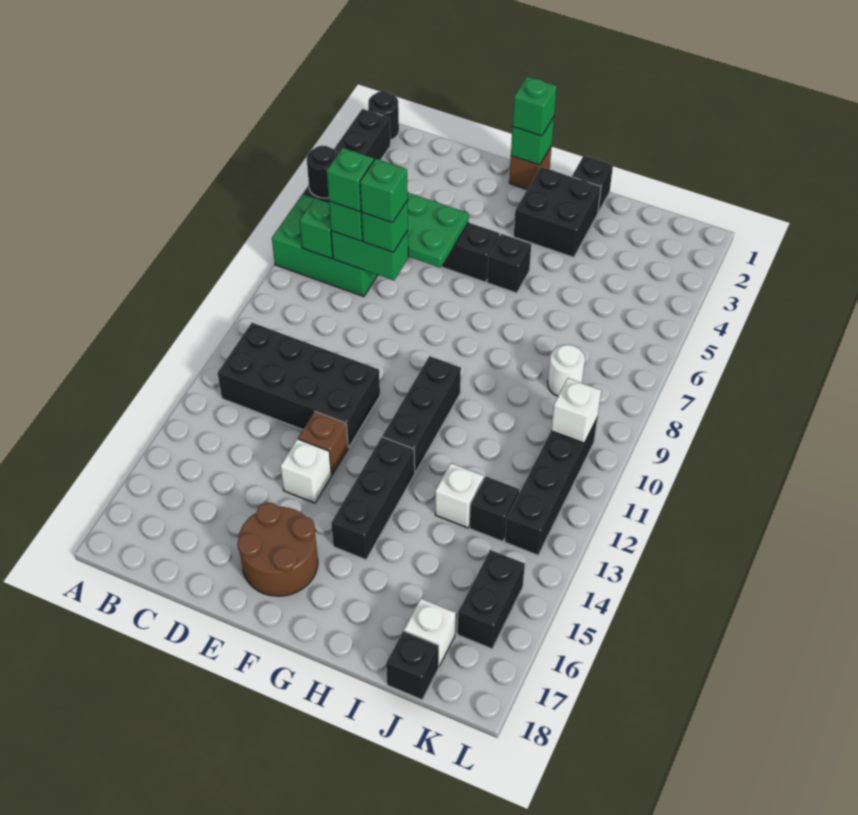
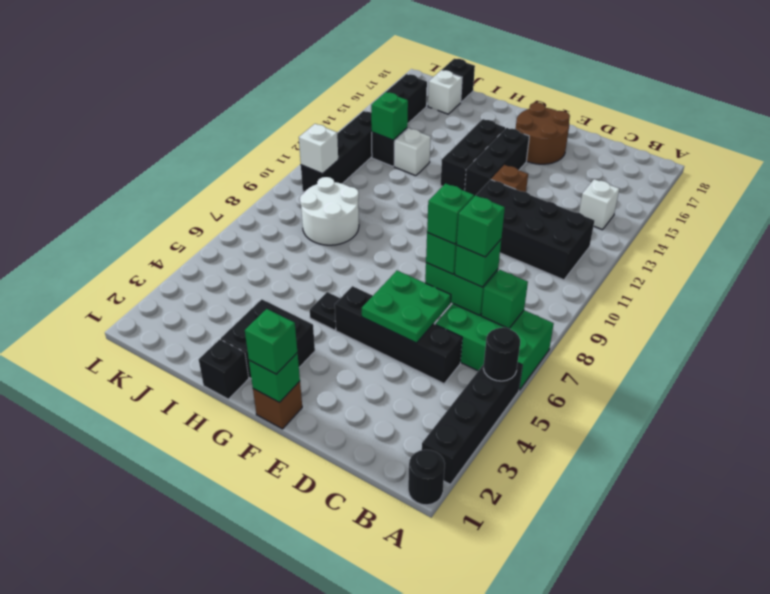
white brick E14 level 1 -> white brick B14 level 1
black brick G5 level 1 -> black plate G5 level 1
black brick G10:G12 level 1 -> black brick F13:F15 level 1
white round brick J8 level 1 -> white round brick I8:J9 level 1
none -> green brick J13 level 2

